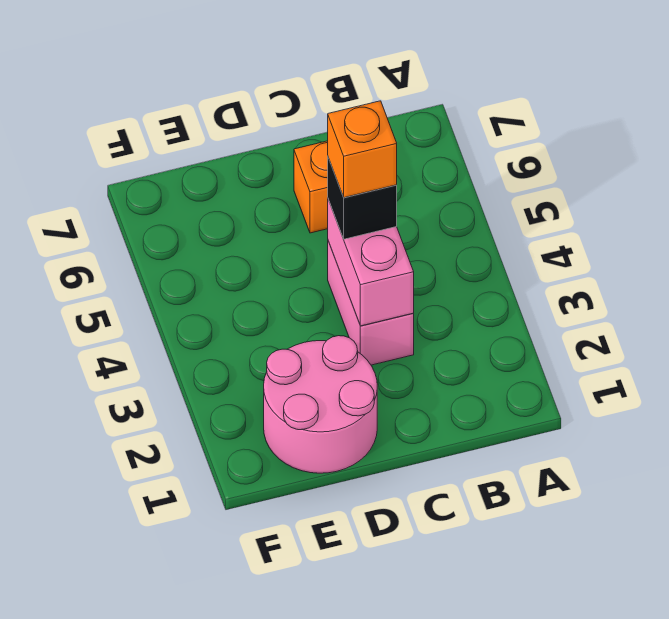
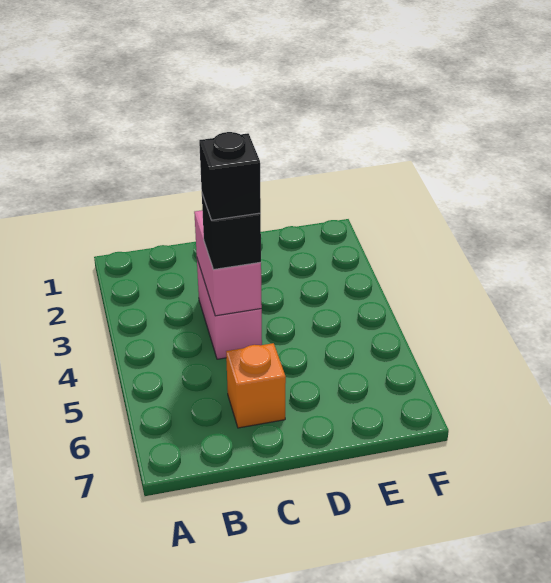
orange brick C4 level 4 -> black brick C4 level 4
pink round brick D1:E2 level 1 -> none

